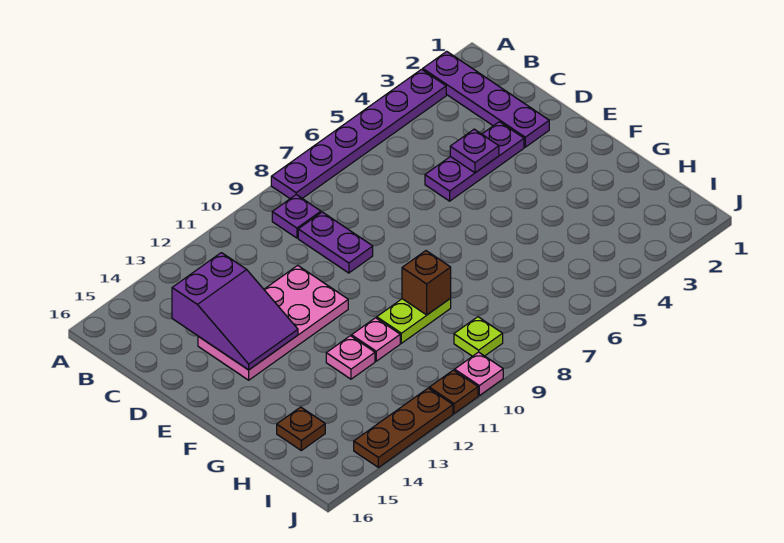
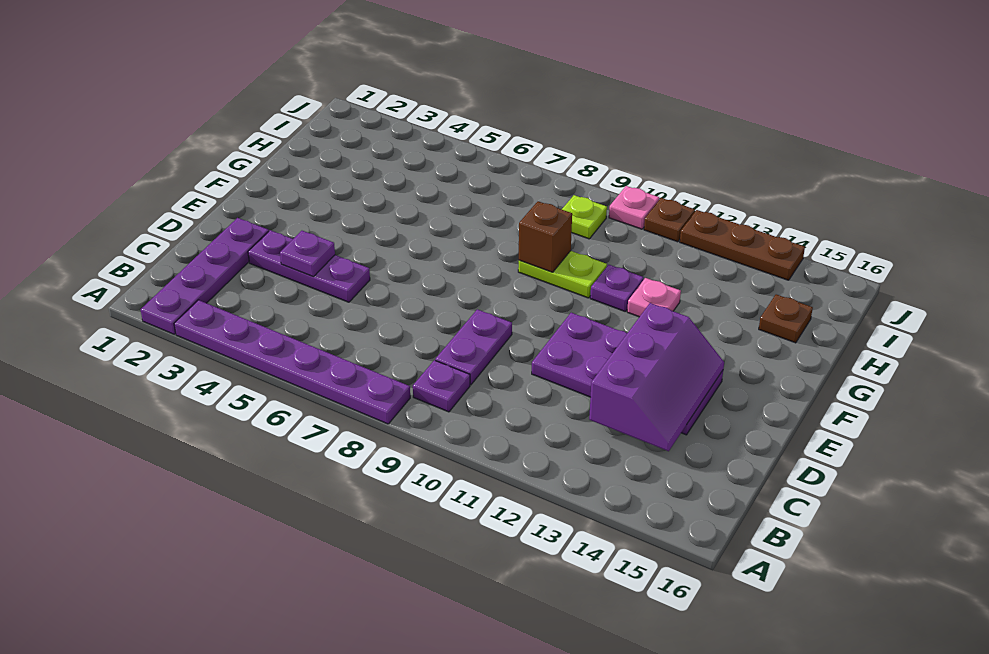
purple slope C13:E14 level 2 top C -> purple slope C13:E14 level 2 top 13
pink plate D11:E14 level 1 -> purple plate D11:E14 level 1
pink plate G11 level 1 -> purple plate G11 level 1

